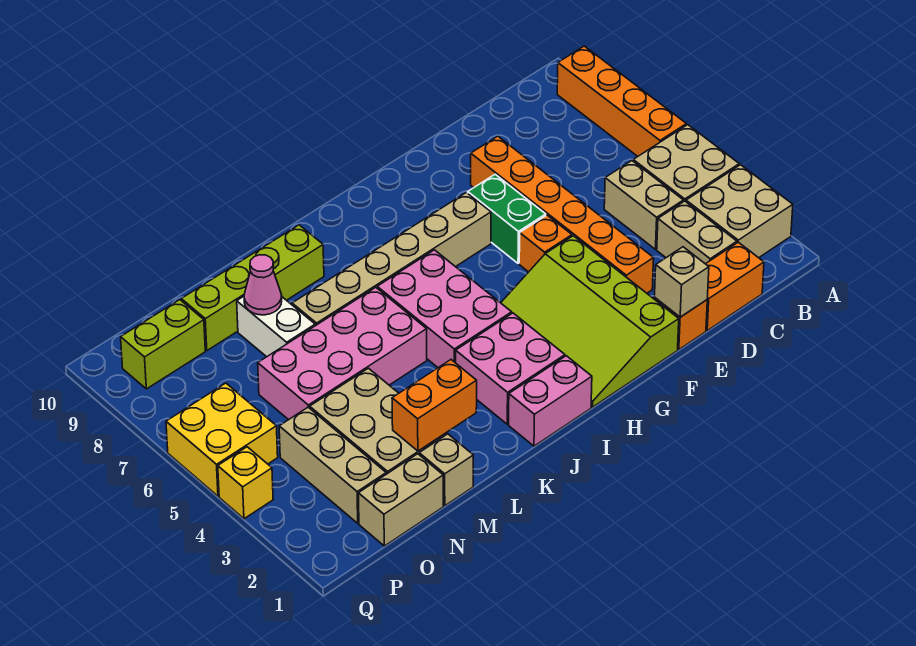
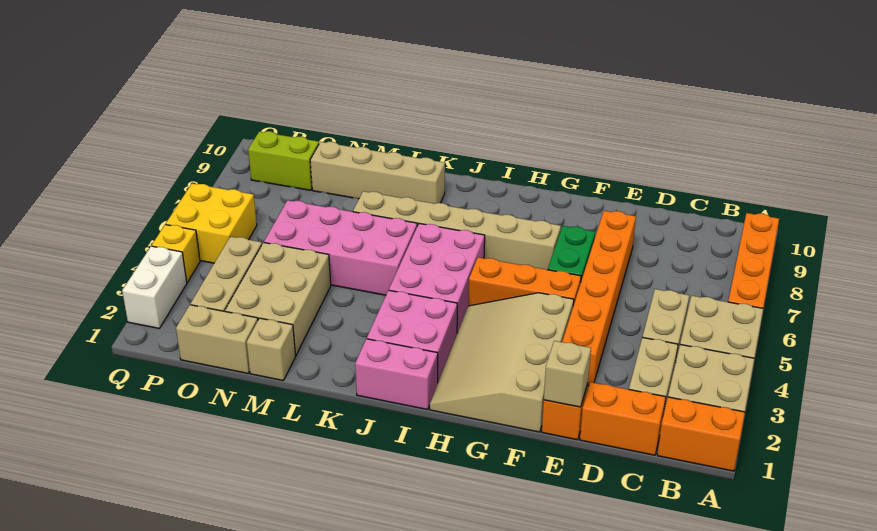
lime slope F1:H4 level 1 top F -> tan slope F1:H4 level 1 top F
orange brick F5 level 1 -> orange brick F5:H5 level 1
lime brick K9:N9 level 1 -> tan brick K9:N9 level 1
orange brick L2:M2 level 2 -> orange brick A1:B1 level 1
white brick M7:M8 level 1 -> white brick Q2:Q3 level 1
pink cone M8 level 2 -> none

